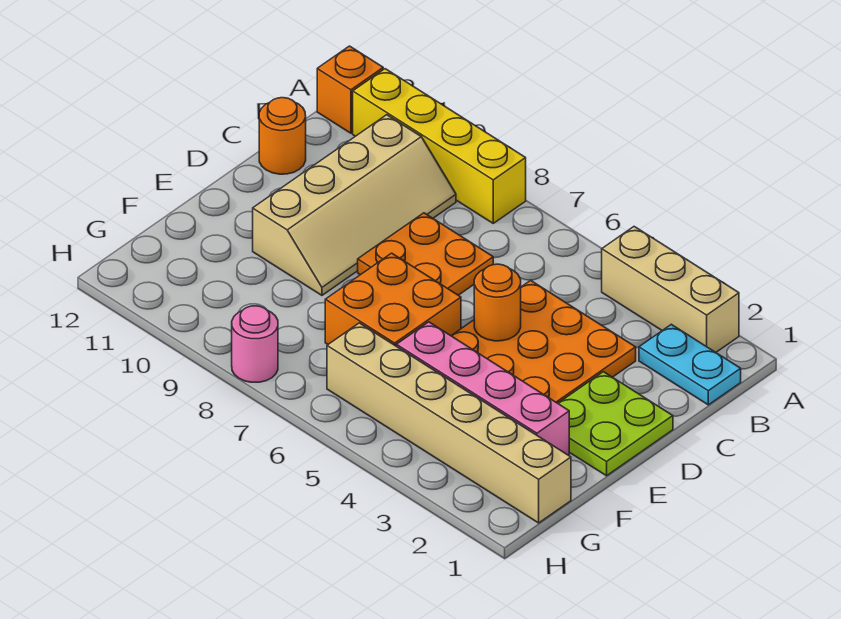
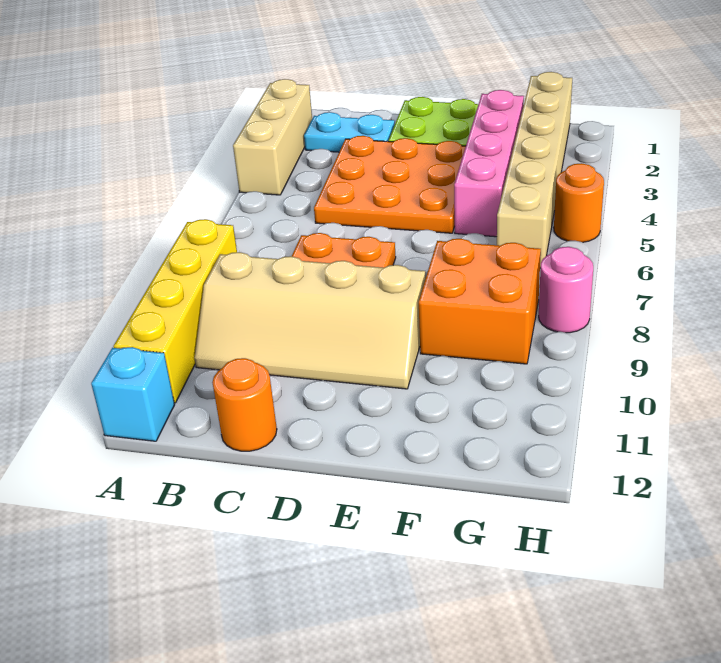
orange brick A12 level 1 -> cyan brick A12 level 1
cyan plate B1:B2 level 1 -> cyan plate B2:C2 level 1
tan slope B9:E10 level 1 top 10 -> tan slope B9:E10 level 1 top 9
orange round brick D5 level 2 -> orange round brick H5 level 1
orange brick E6:F7 level 1 -> orange brick F8:G9 level 1

